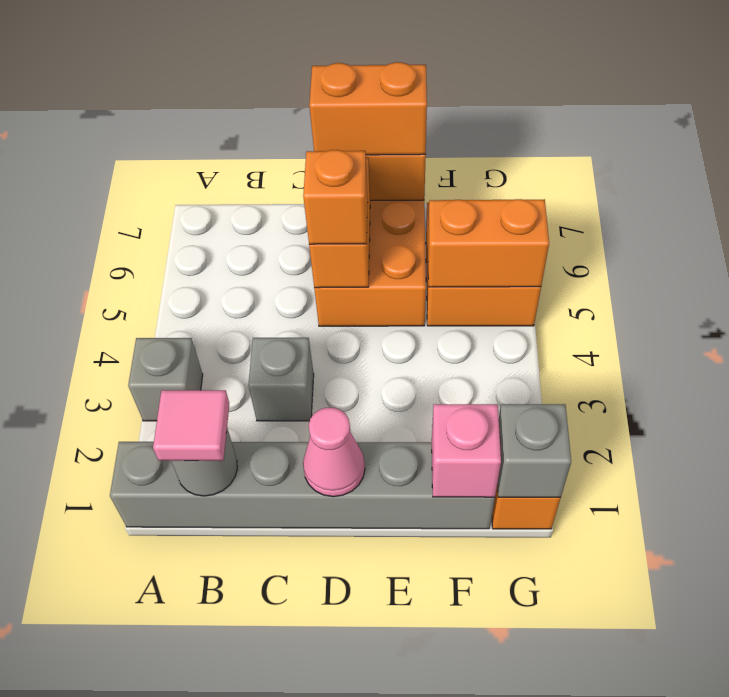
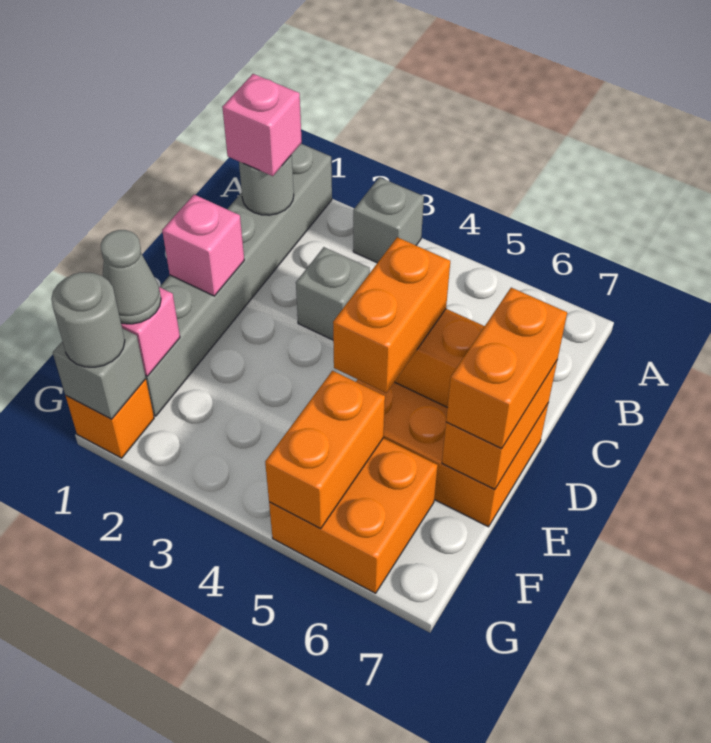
pink tile B1 level 3 -> pink brick B1 level 3
pink cone D1 level 2 -> pink brick D1 level 2
orange brick D5 level 3 -> orange brick D5:E5 level 3
none -> grey cone F1 level 3
none -> grey round brick G1 level 3

